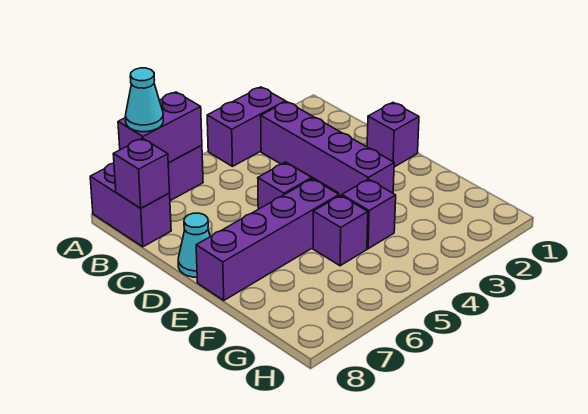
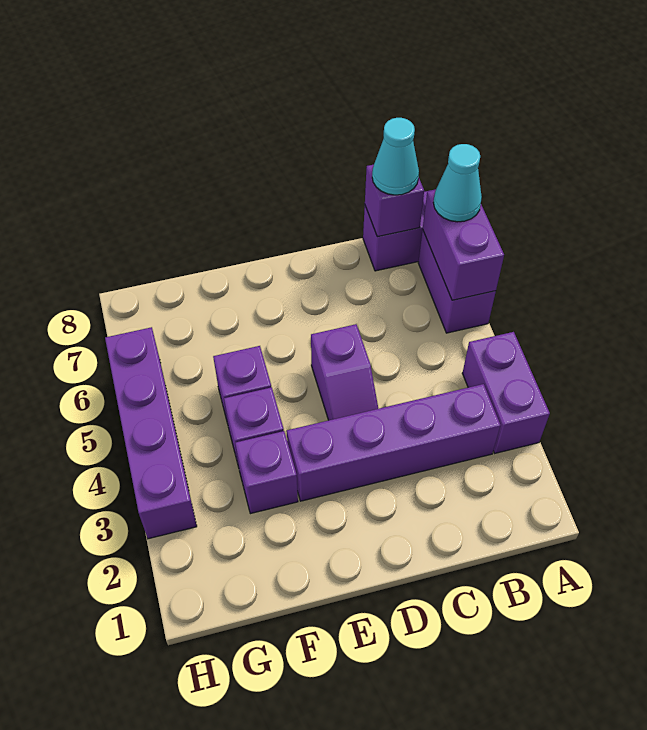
purple brick D1 level 1 -> purple brick F3 level 1
cyan cone D8 level 1 -> cyan cone B8 level 3
purple brick E5:E8 level 1 -> purple brick H3:H6 level 1

